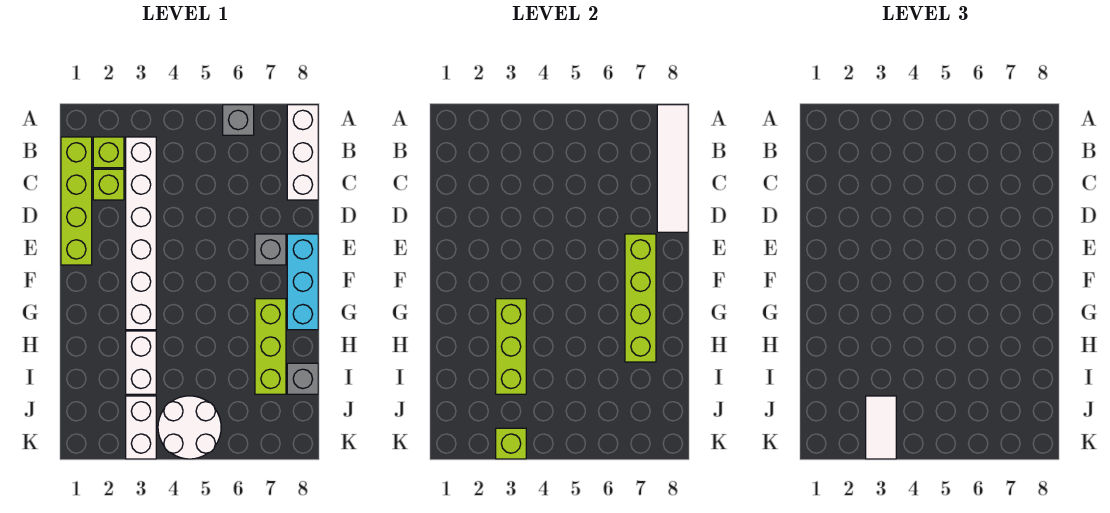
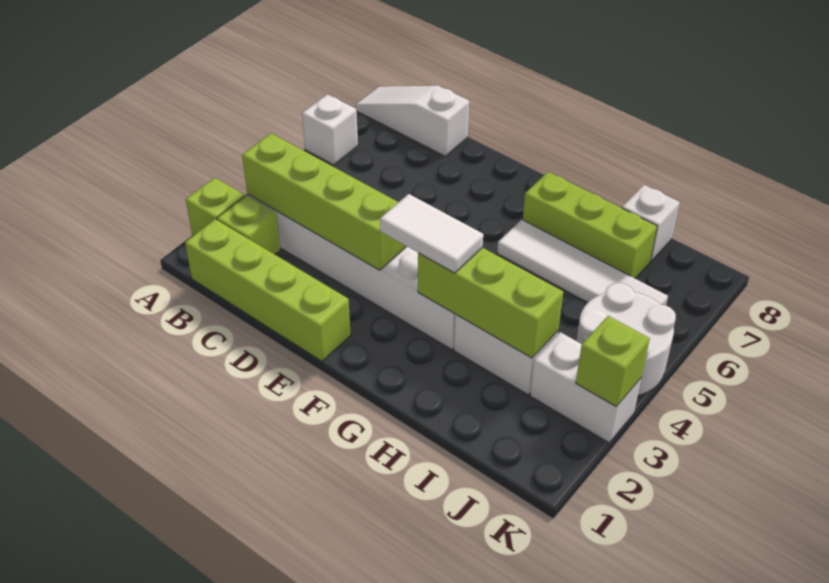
grey brick A6 level 1 -> white brick A6 level 1
white brick A8:C8 level 1 -> white slope A8:C8 level 1 top C
white tile A8:D8 level 2 -> white tile G6:J6 level 1
lime brick C2 level 1 -> lime brick A2 level 1
grey brick E7 level 1 -> none
lime brick E7:H7 level 2 -> lime brick B3:E3 level 2
cyan brick E8:G8 level 1 -> none
grey brick I8 level 1 -> white brick I8 level 1
white tile J3:K3 level 3 -> white tile F3:G3 level 3

